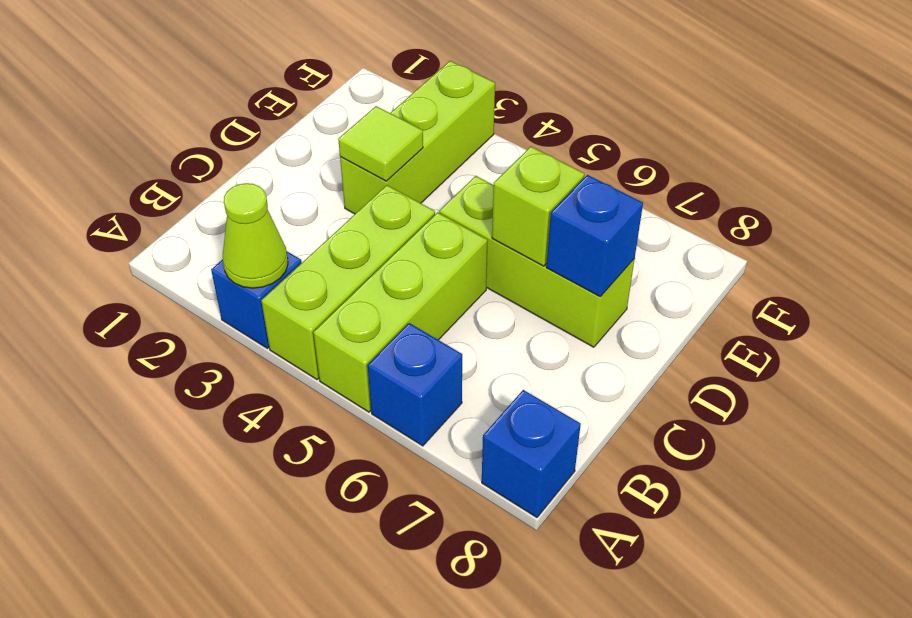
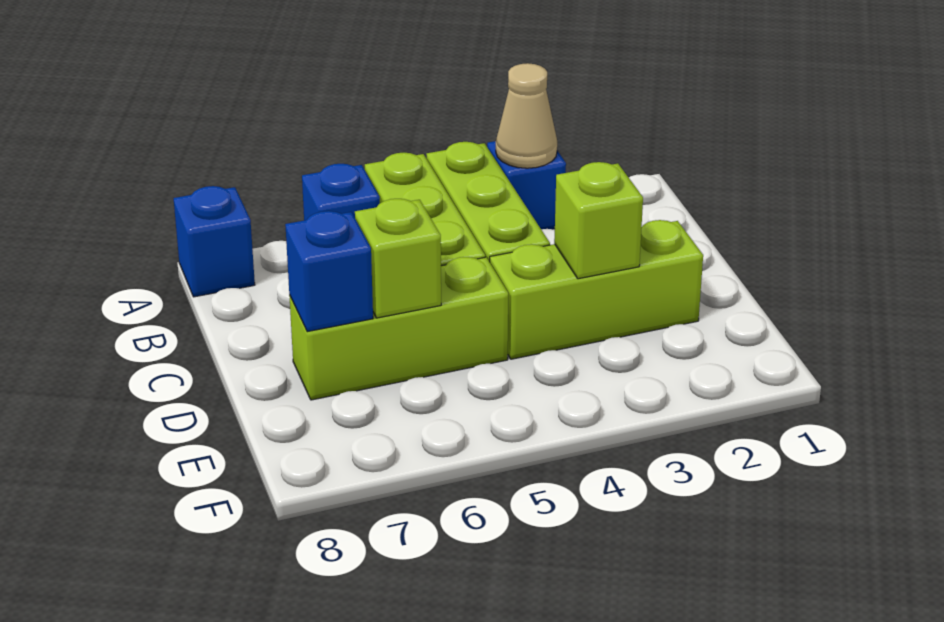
lime cone A3 level 2 -> tan cone A3 level 2
lime brick D3:F3 level 1 -> lime brick D2:D4 level 1
lime tile D3 level 2 -> lime brick D3 level 2

